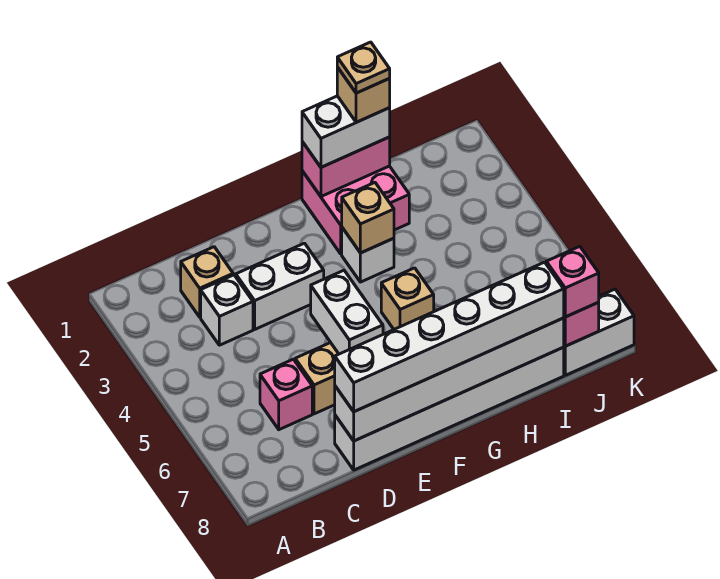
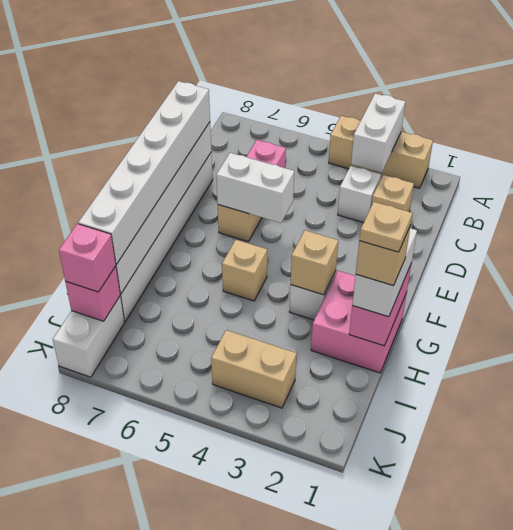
none -> tan brick A2:A4 level 1
white brick D3:E3 level 1 -> white brick A3:B3 level 2
none -> tan brick J3:J4 level 1

